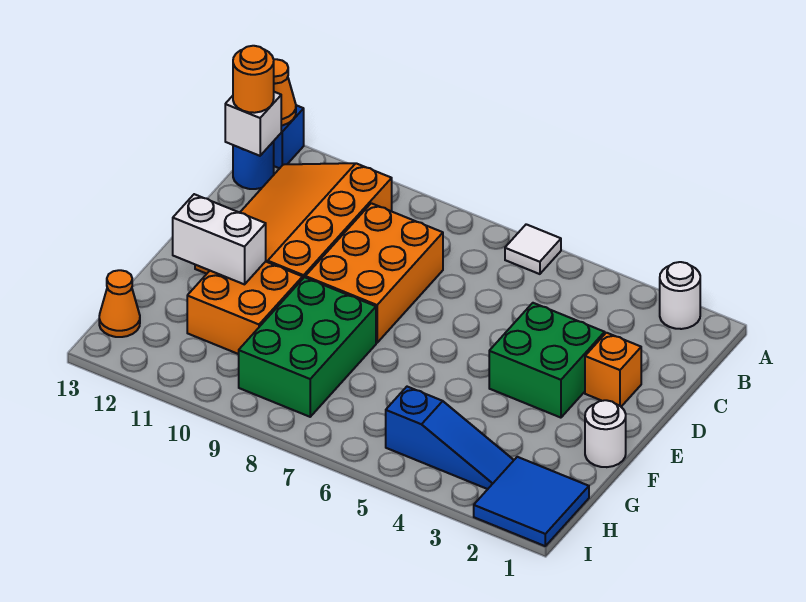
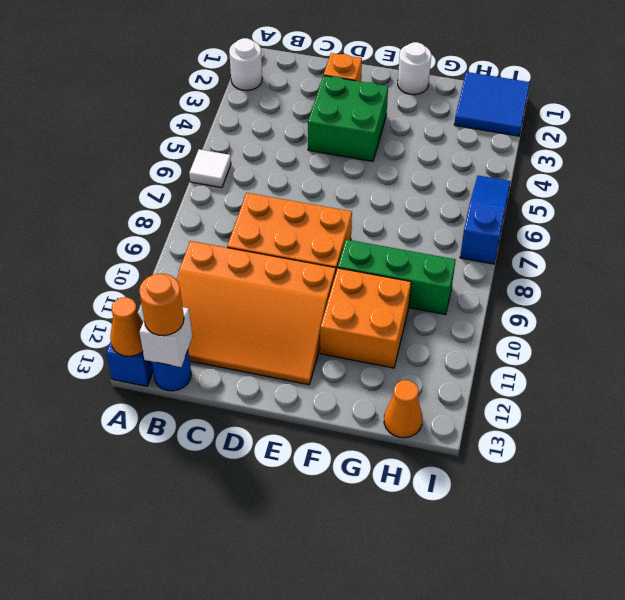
green brick F8:H9 level 1 -> green brick F9:H9 level 1
white brick F11:F12 level 2 -> none
blue slope H3:H5 level 1 top 5 -> blue slope I5:I7 level 1 top 7

